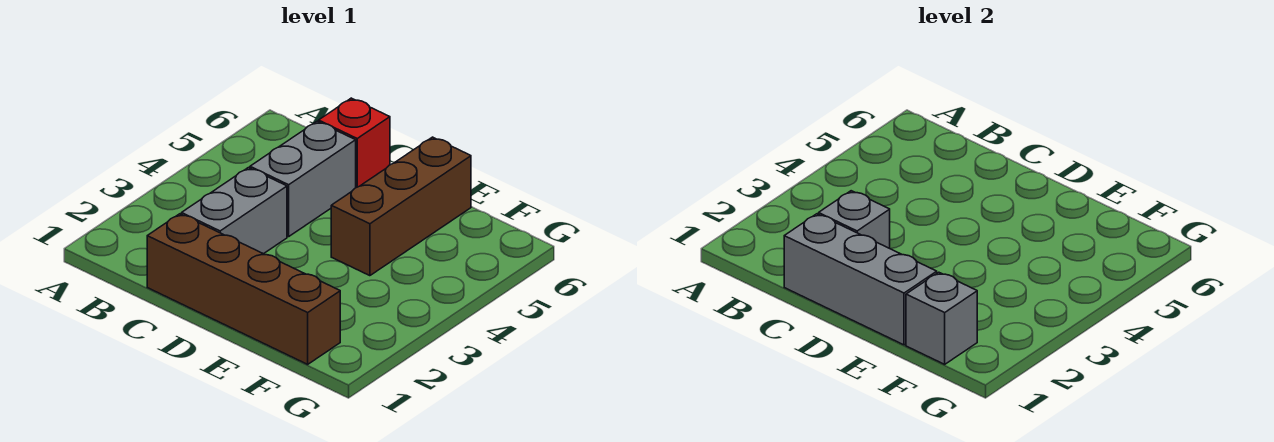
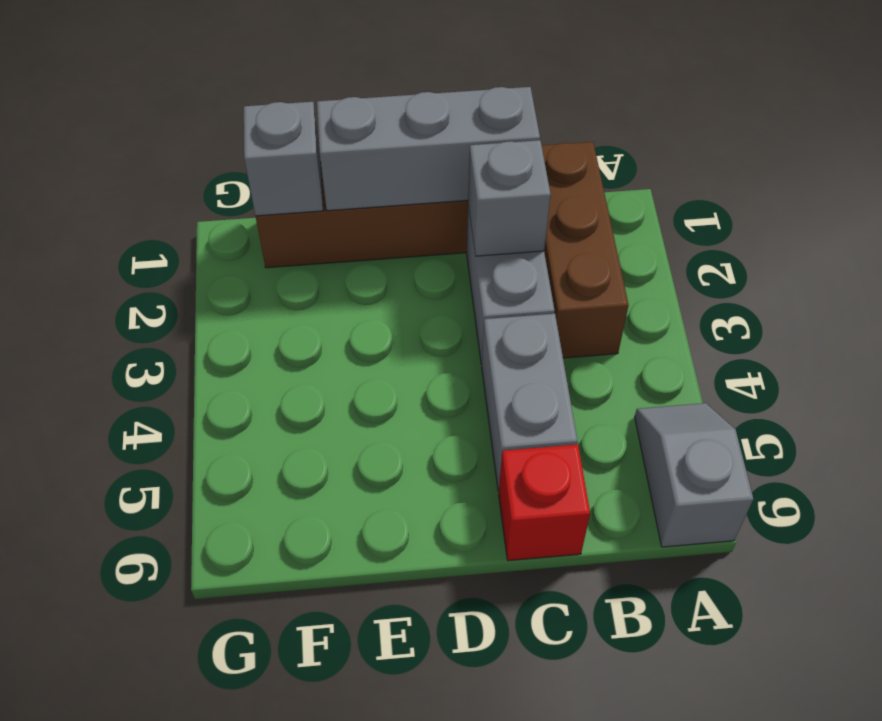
none -> grey slope A5:A6 level 1 top 6
brown brick E4:E6 level 1 -> brown brick B1:B3 level 1

